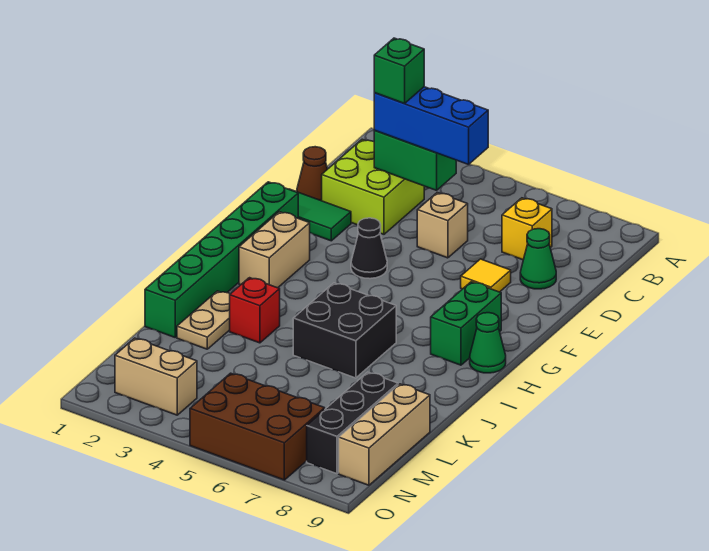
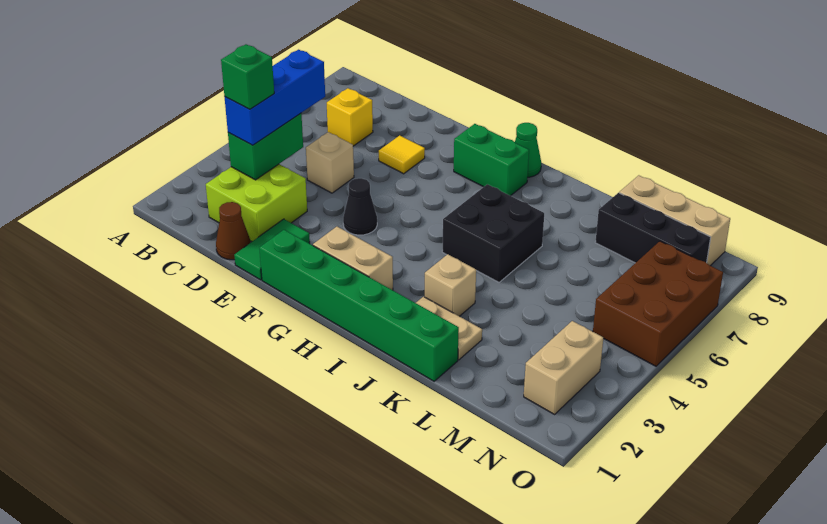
green cone D8 level 1 -> none
red brick J3 level 1 -> tan brick J3 level 1

